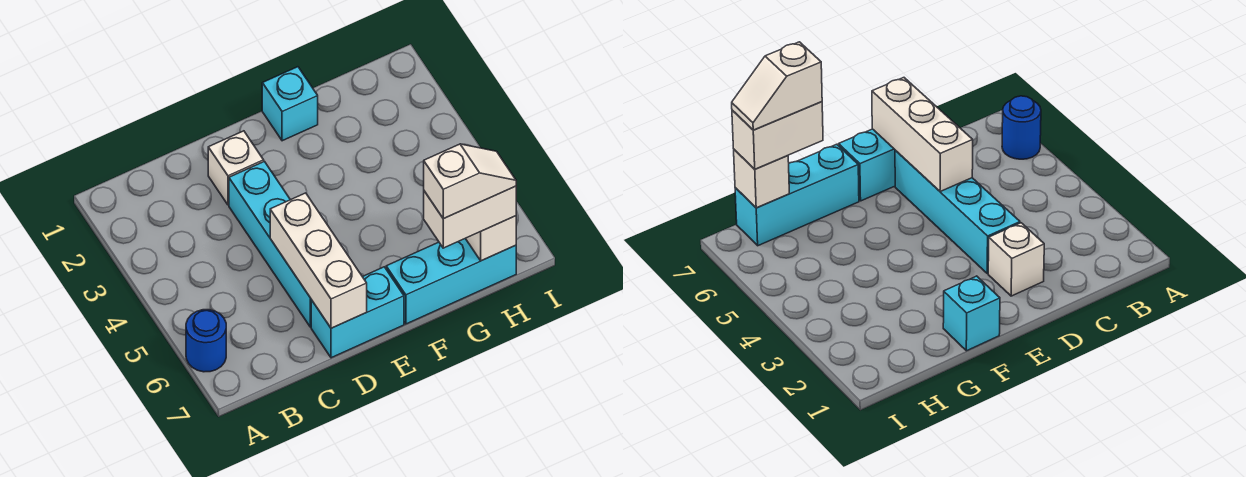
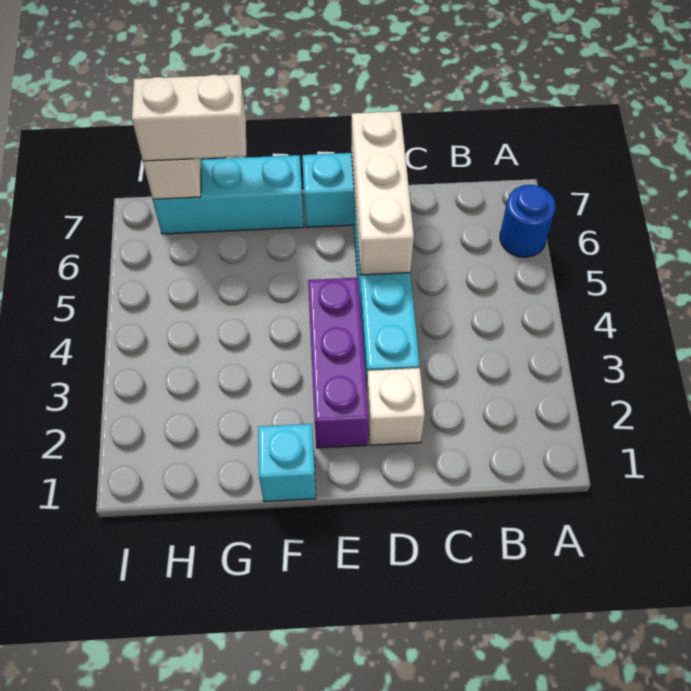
none -> purple brick E2:E4 level 1
white slope G7:H7 level 4 top G -> none

